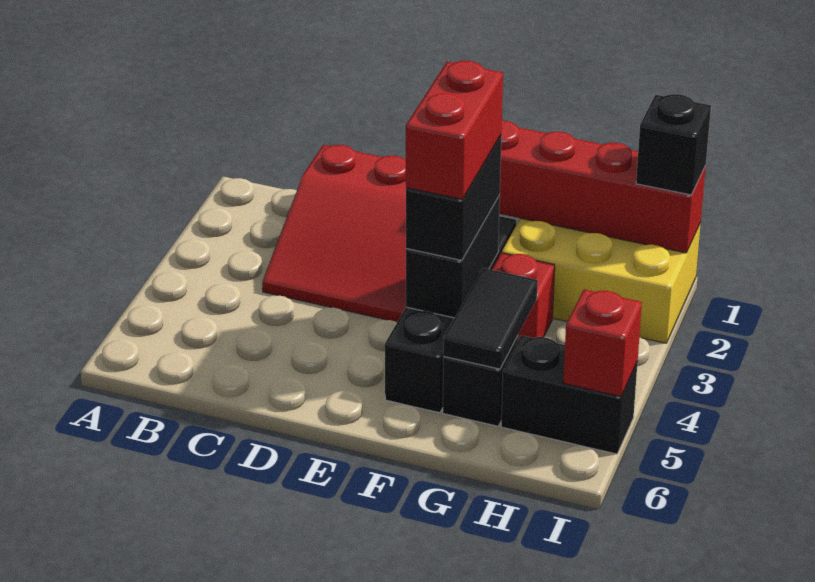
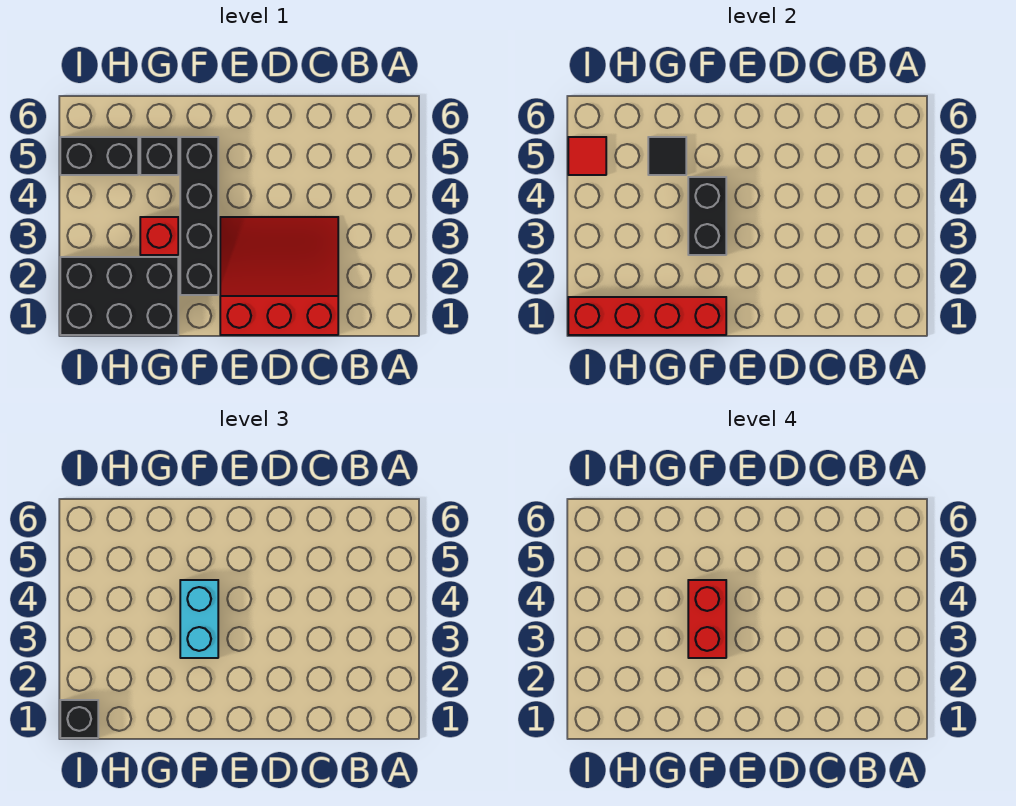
black brick F3:F4 level 3 -> cyan brick F3:F4 level 3
yellow brick G1:I2 level 1 -> black brick G1:I2 level 1
black tile G4:G5 level 2 -> black tile G5 level 2
red brick I5 level 2 -> red tile I5 level 2

